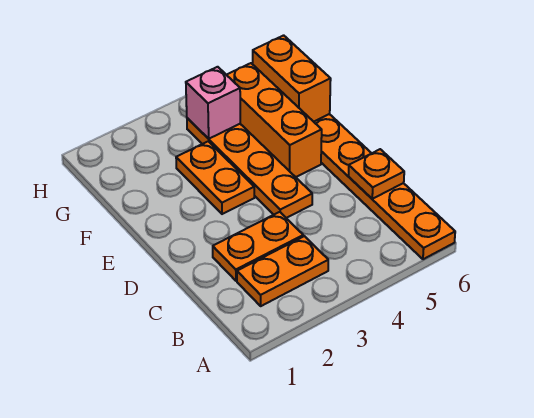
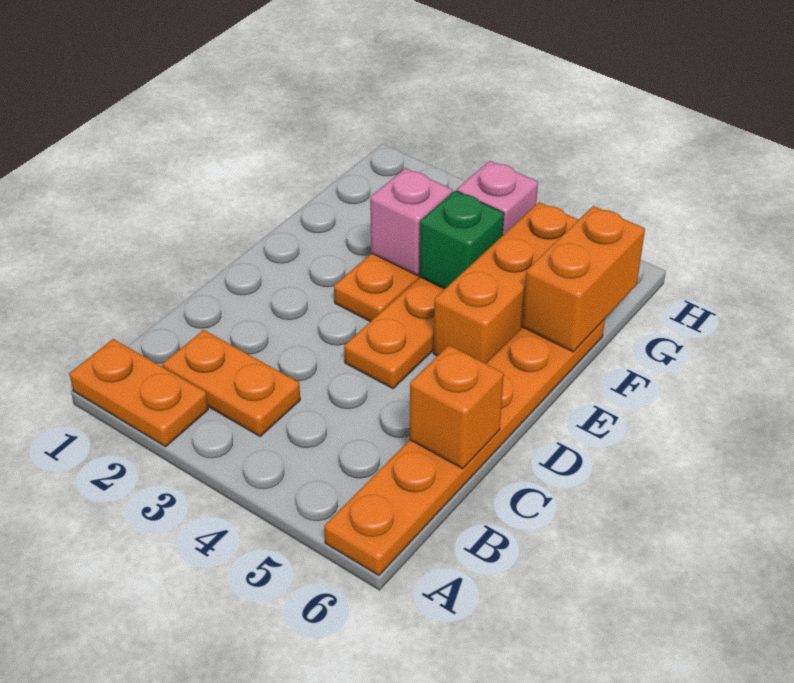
orange plate C2:C3 level 1 -> orange plate A1:A2 level 1
orange plate C6 level 2 -> orange brick C6 level 2
none -> pink brick F3 level 2
none -> green brick F4 level 2

